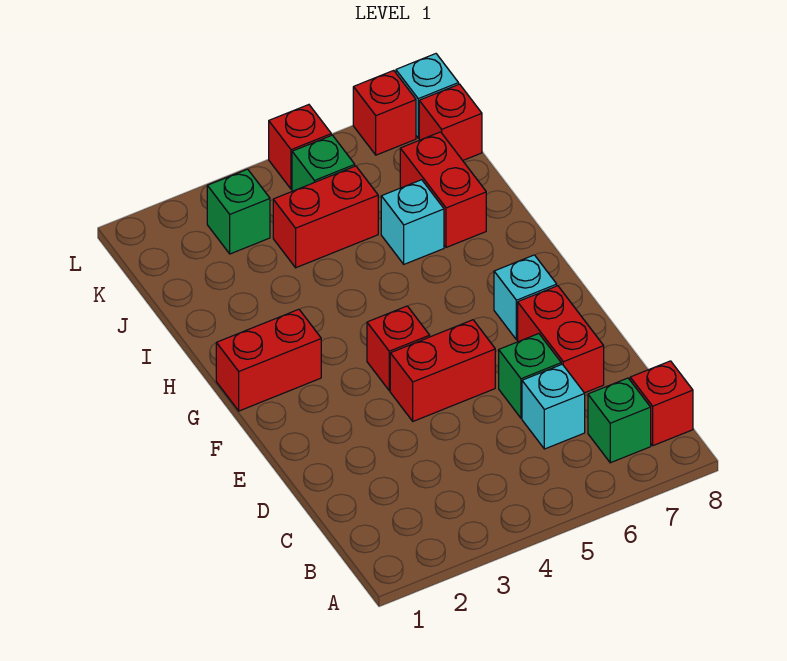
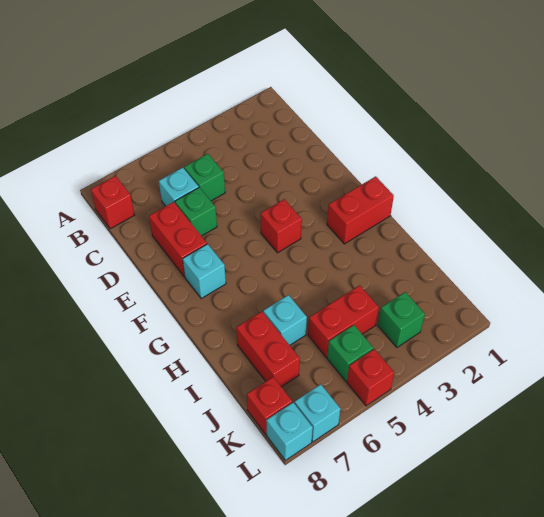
green brick B7 level 1 -> green brick C5 level 1
red brick E4:E5 level 1 -> none
red brick L7 level 1 -> cyan brick L7 level 1

